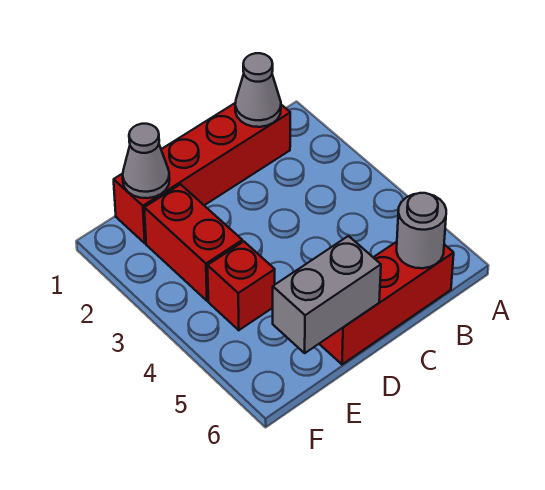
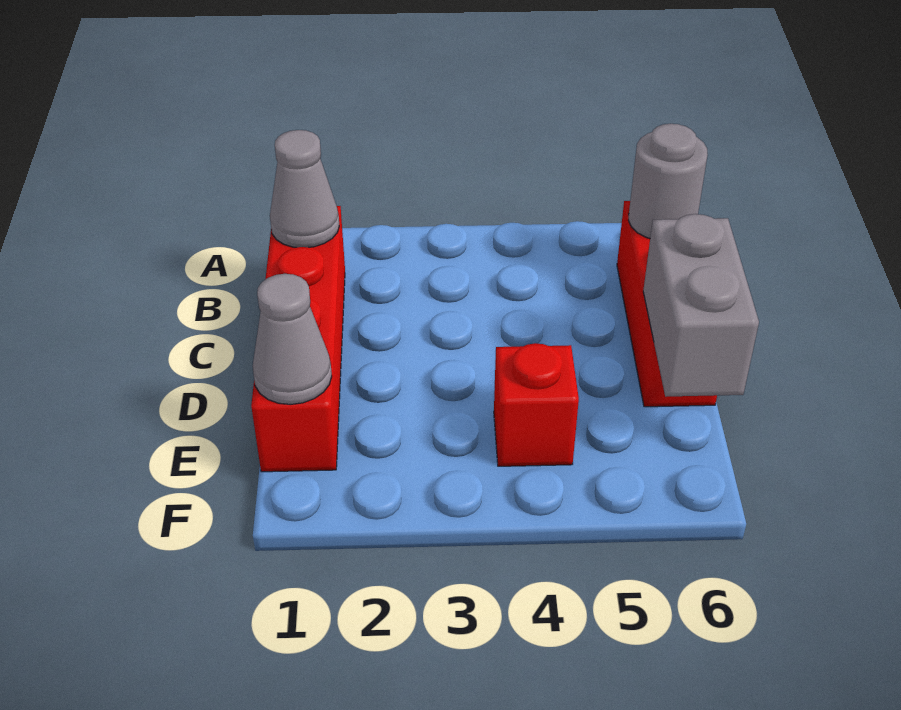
red brick E2:E3 level 1 -> none

